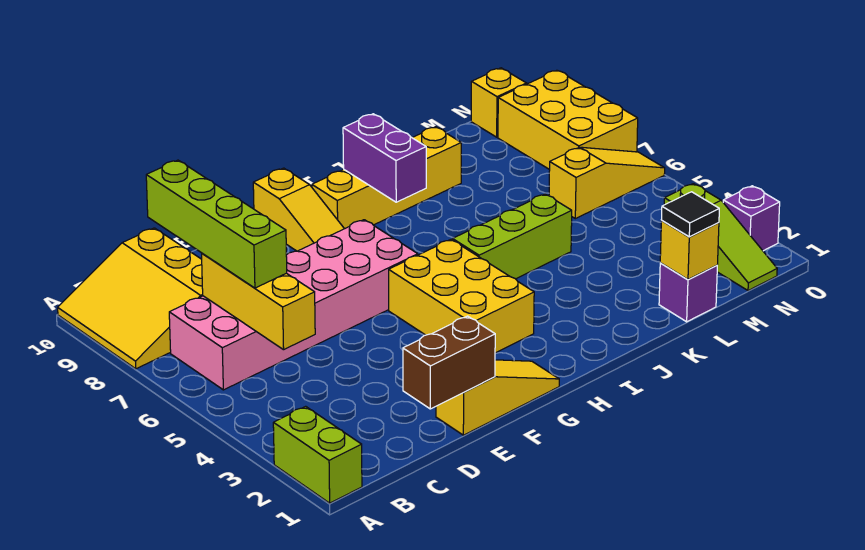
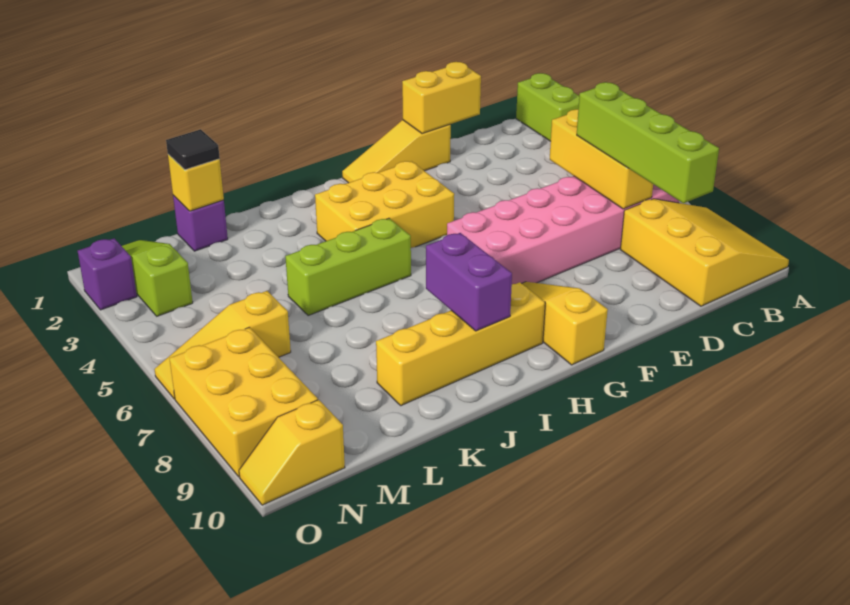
brown brick D1:E1 level 2 -> yellow brick D1:E1 level 2
yellow brick G3:H5 level 1 -> yellow brick G3:I4 level 1

